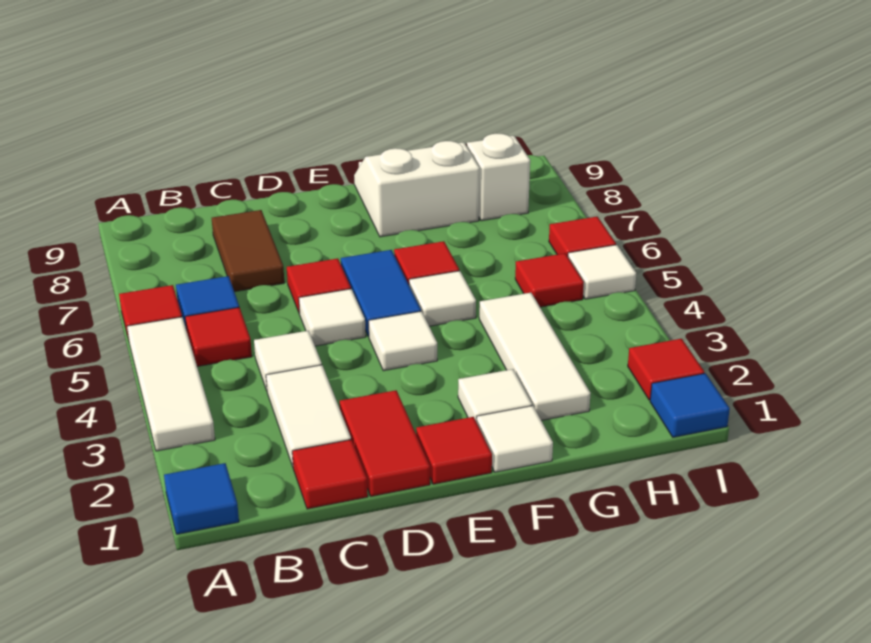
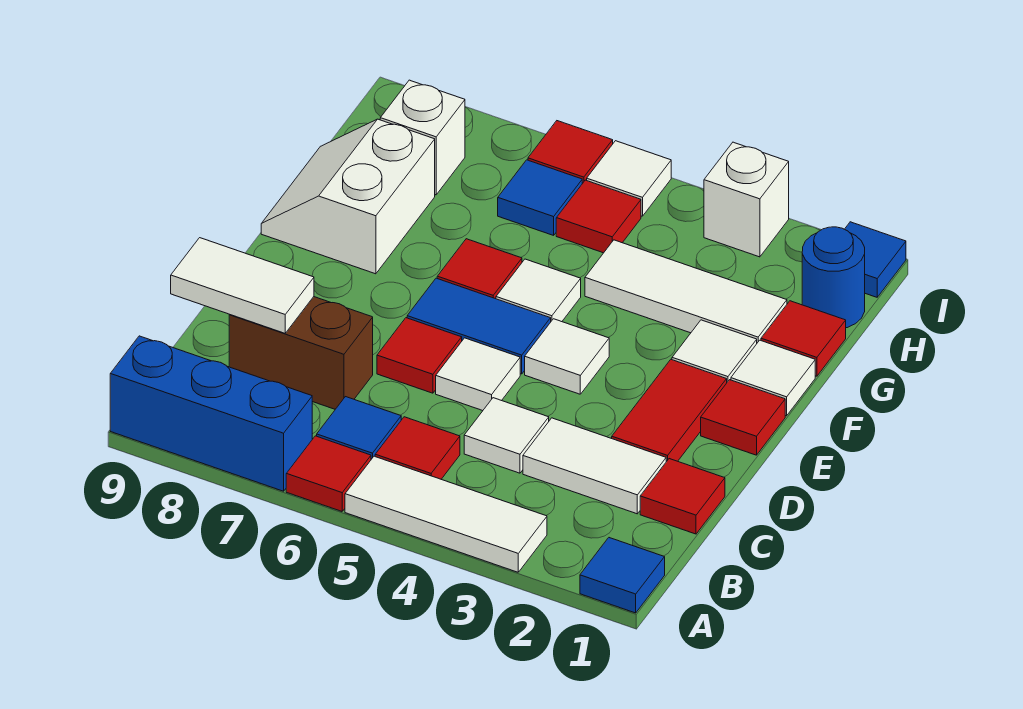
none -> blue brick A7:A9 level 1
brown tile C7:C8 level 1 -> brown brick C7:C8 level 1
none -> white tile C8:C9 level 2
red tile D1:D2 level 1 -> red tile D2:E2 level 1
none -> blue round brick H1 level 1
none -> blue tile H6 level 1
red tile I2 level 1 -> red tile G1 level 1
none -> white brick I3 level 1

